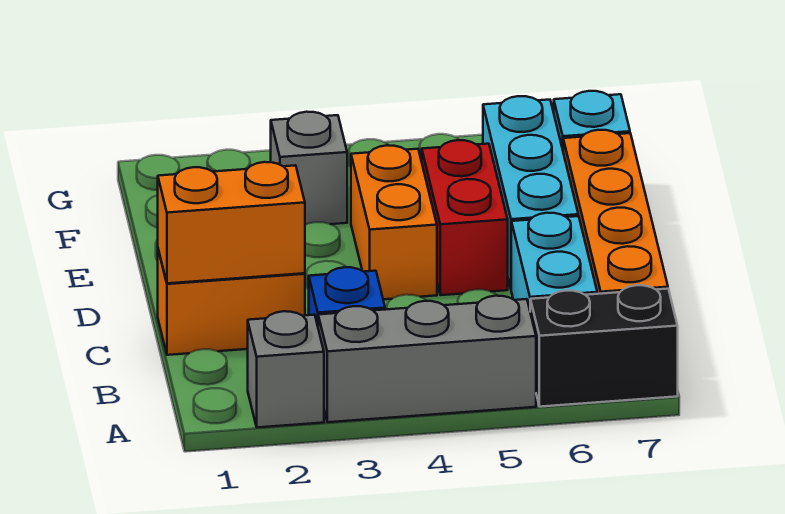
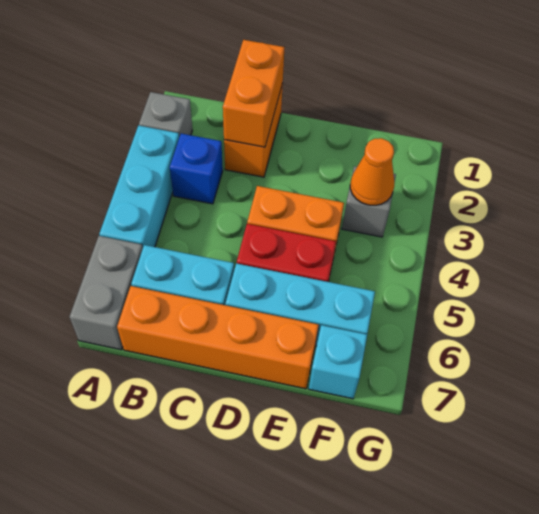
grey brick A3:A5 level 1 -> cyan brick A3:A5 level 1
black brick A6:A7 level 1 -> grey brick A6:A7 level 1
none -> orange cone F3 level 2

